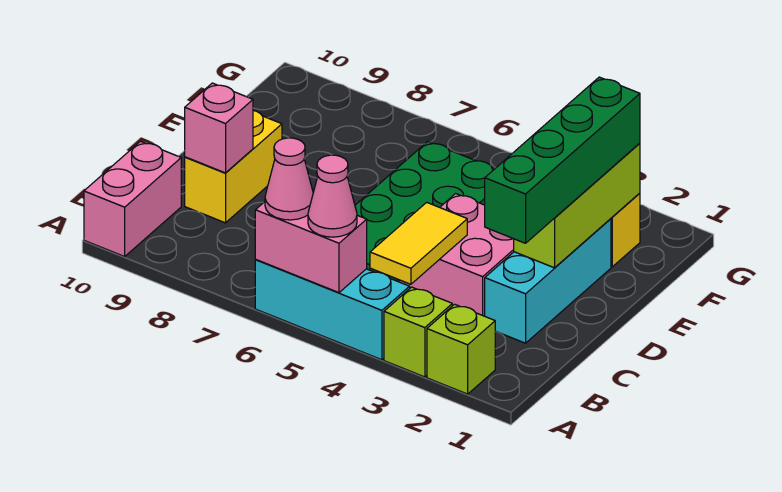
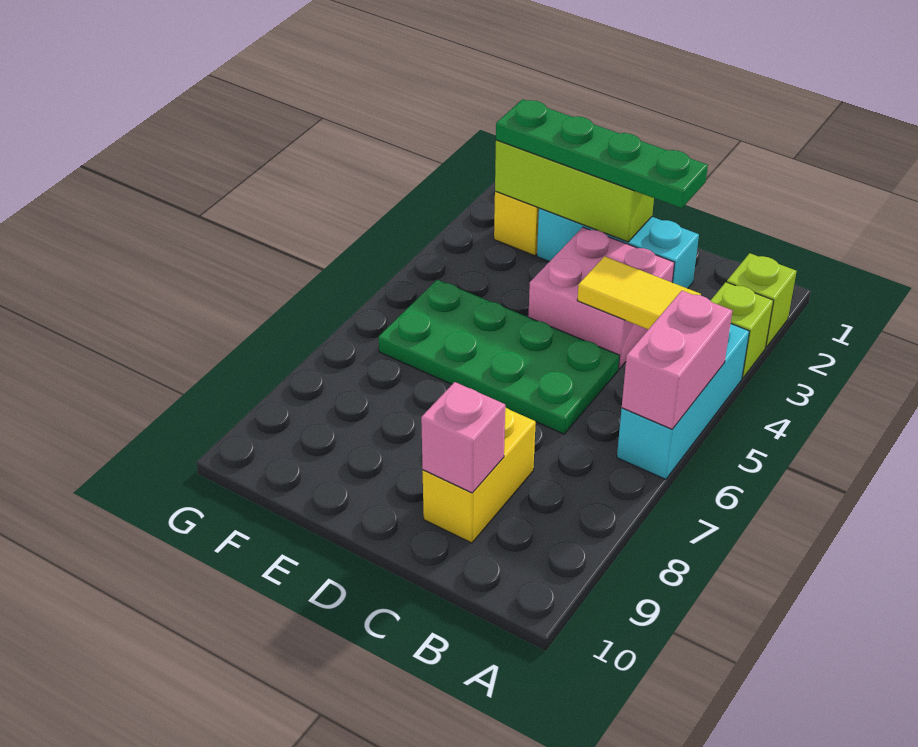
pink cone A5 level 3 -> none
pink cone A6 level 3 -> none
pink brick A10:B10 level 1 -> none
green brick C2:F2 level 3 -> green plate C2:F2 level 3
yellow brick C9:D9 level 1 -> yellow brick C8:C9 level 1

